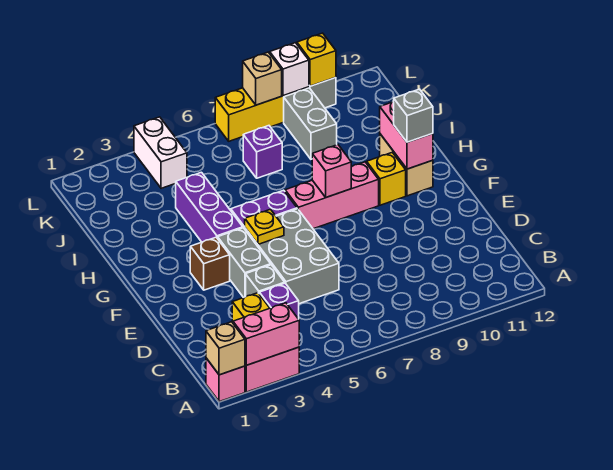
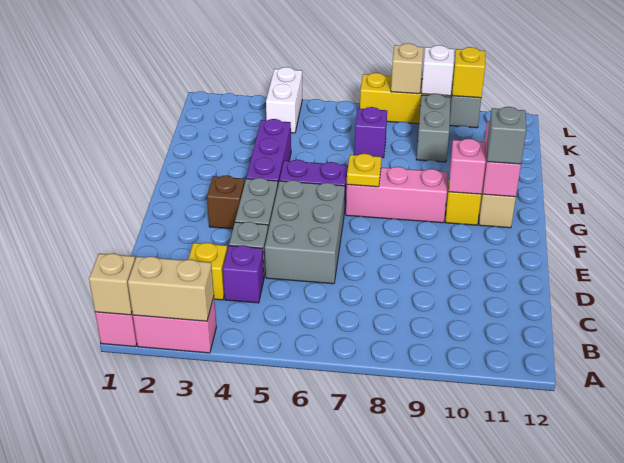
pink brick A2:A3 level 2 -> tan brick A2:A3 level 2
yellow plate F5 level 2 -> yellow plate G7 level 2
pink brick G8 level 2 -> pink brick G10 level 2

